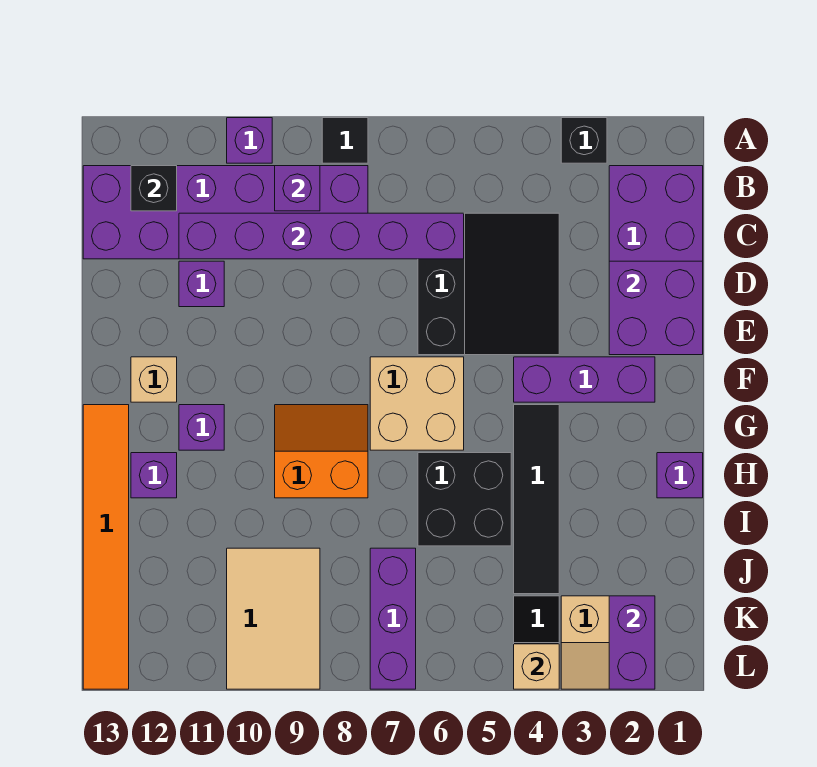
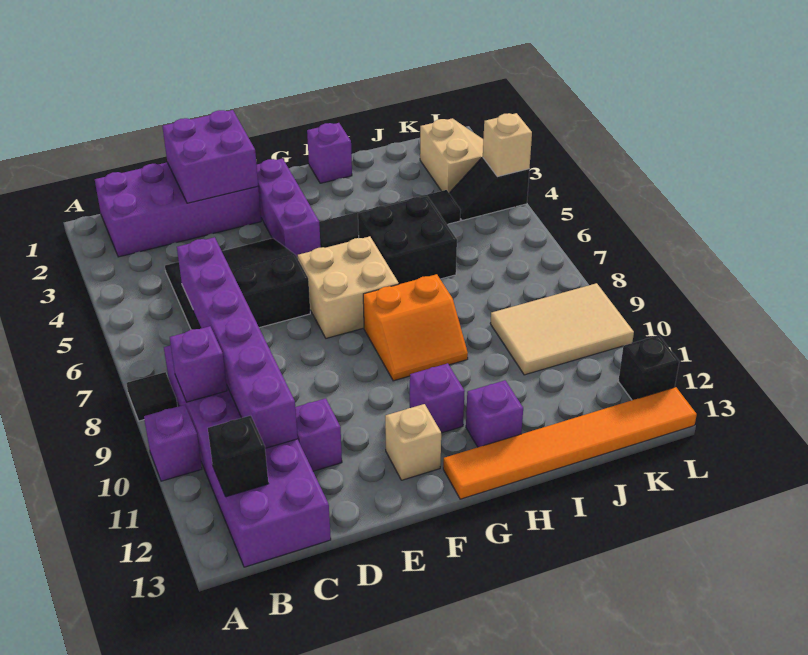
black brick A3 level 1 -> black brick L12 level 1
orange slope G8:H9 level 1 top H -> orange slope G8:H9 level 1 top 8
purple brick J7:L7 level 1 -> none
purple brick K2:L2 level 2 -> none

